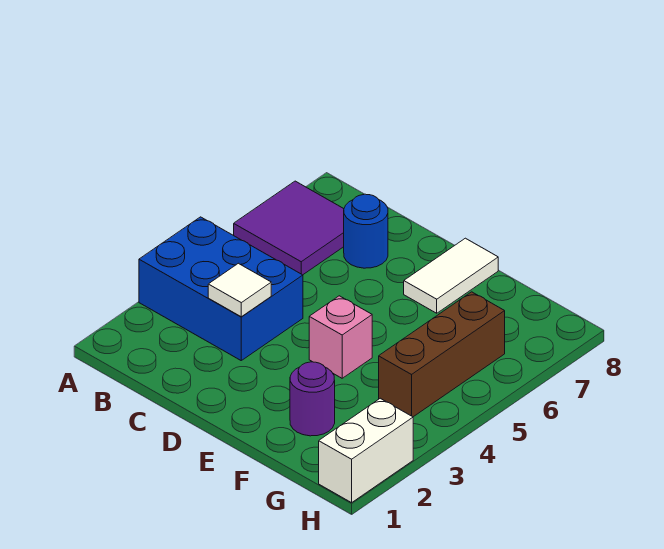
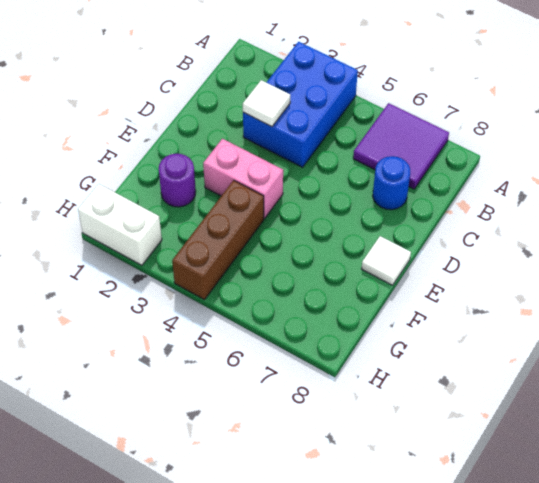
pink brick E4 level 1 -> pink brick E3:E4 level 1
white tile E7:E8 level 1 -> white tile E8 level 1
brown brick G4:G6 level 1 -> brown brick F4:H4 level 1

